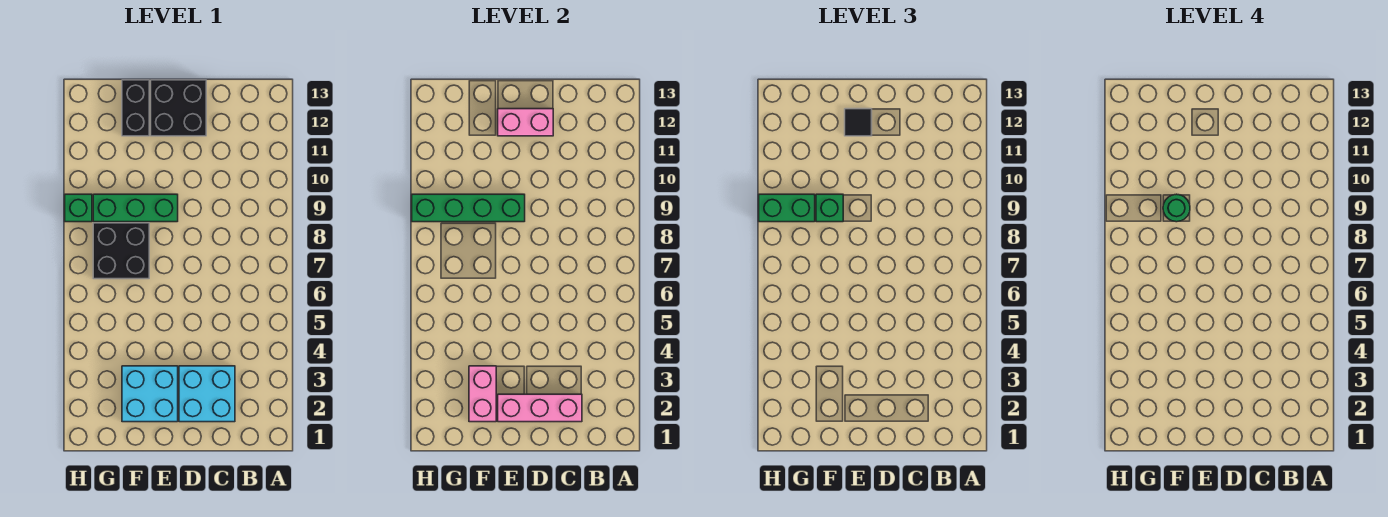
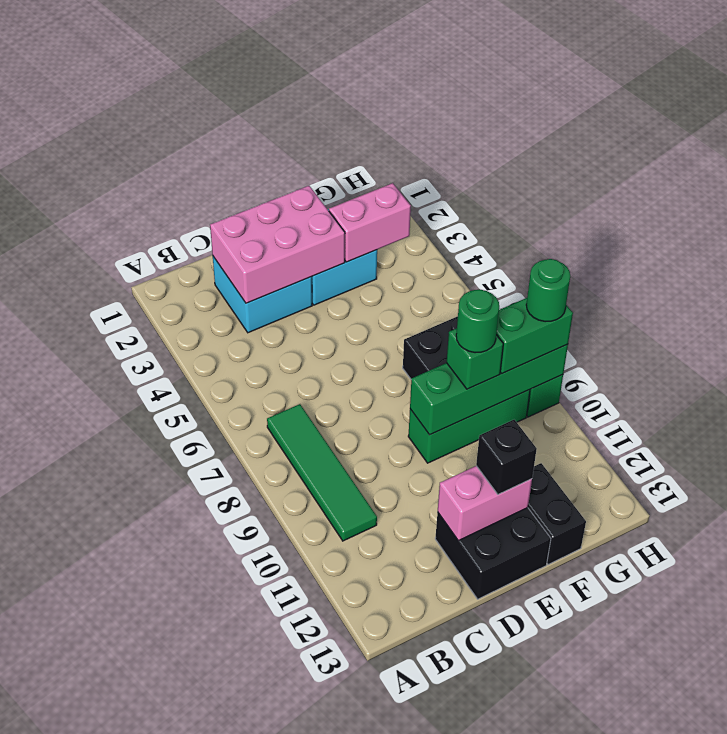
none -> green tile B7:B10 level 1
pink brick C2:E2 level 2 -> pink brick C2:E3 level 2
black tile E12 level 3 -> black brick E12 level 3
pink brick F2:F3 level 2 -> pink brick F3:G3 level 2
none -> green round brick H9 level 4

